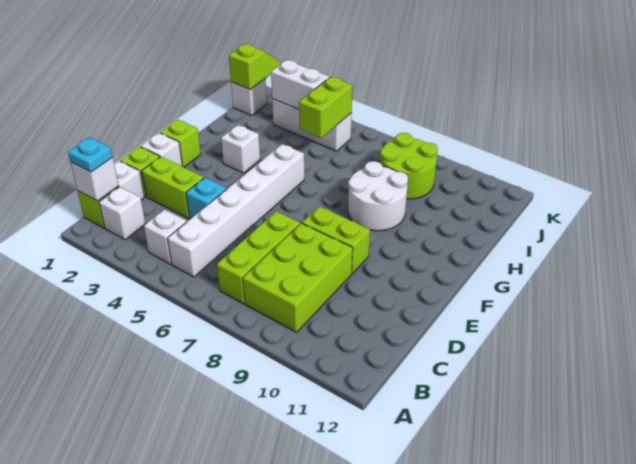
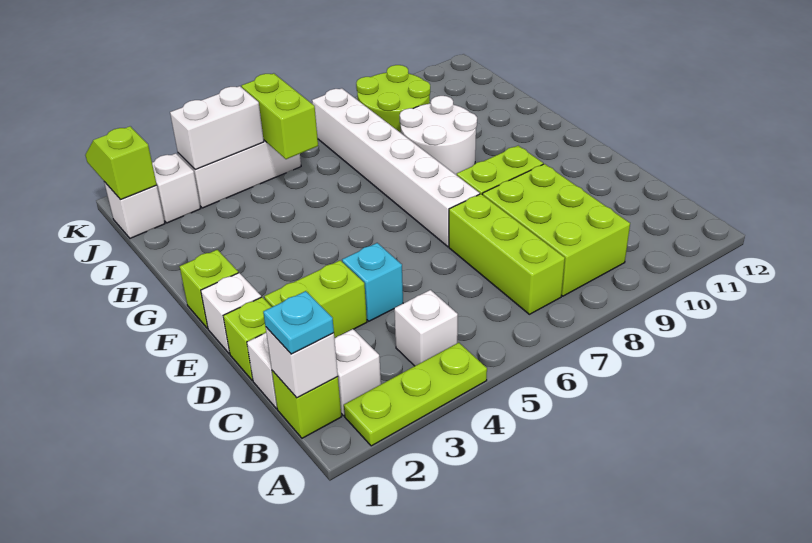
none -> lime plate A2:A4 level 1
white brick B5:G5 level 1 -> white brick E7:J7 level 1
white brick G3 level 1 -> white brick J2 level 1

